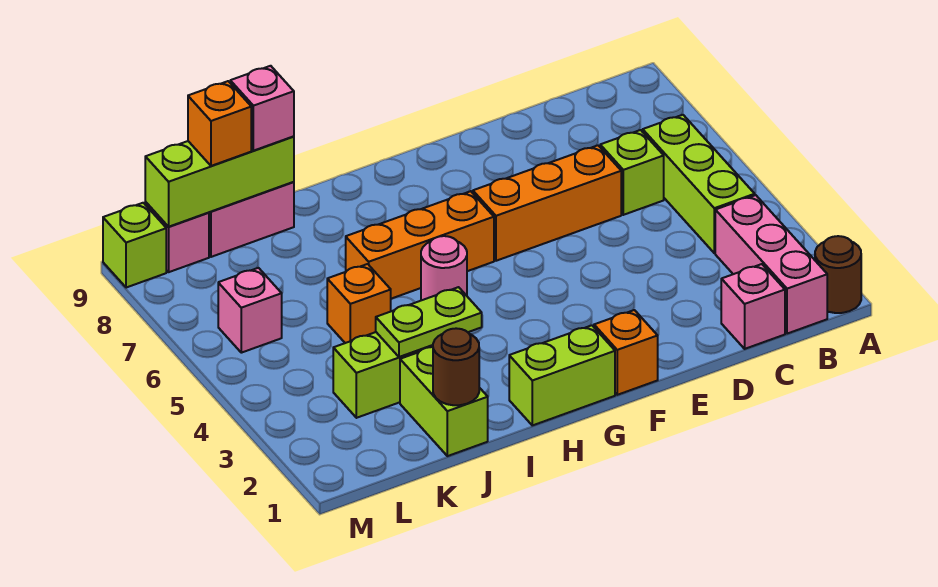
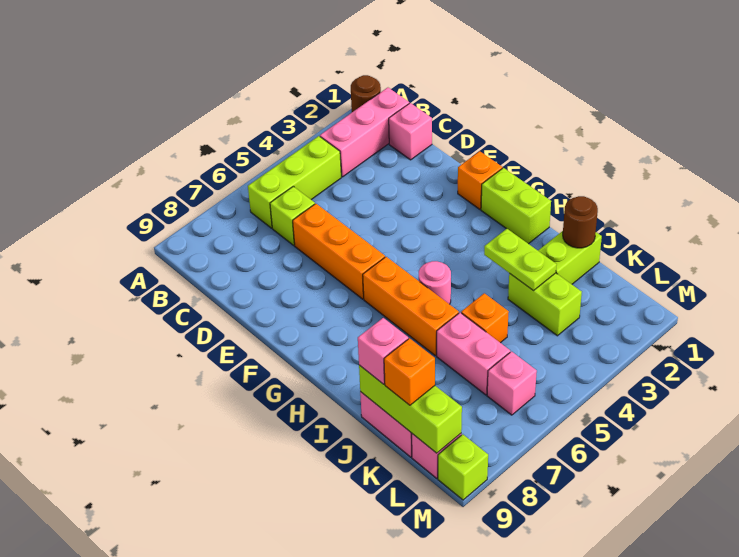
none -> pink brick J6:K6 level 1

